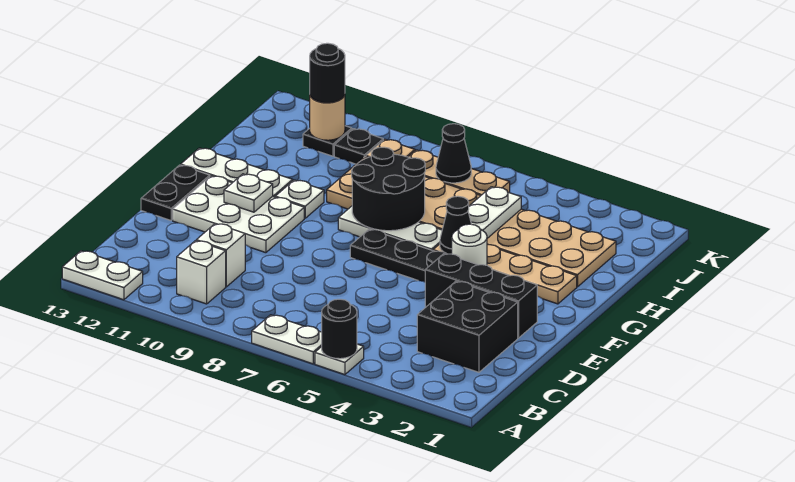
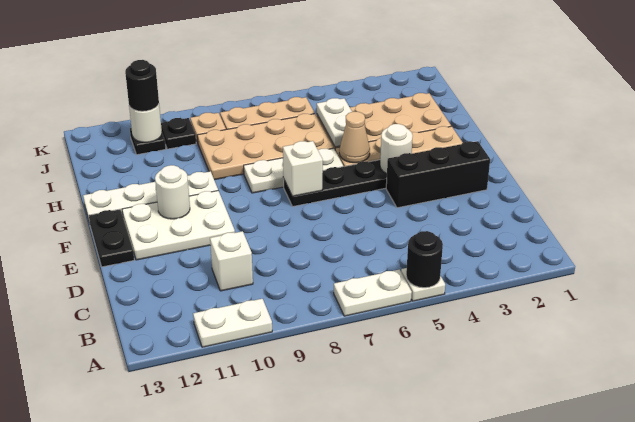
white plate A12:A13 level 1 -> white plate A10:A11 level 1
white brick B10 level 1 -> white brick F7 level 2
black brick C2:D3 level 1 -> none
white plate F11 level 2 -> white round brick F11 level 2
black cone G5 level 2 -> tan cone G5 level 2
black round brick G7:H8 level 2 -> none
black cone J7 level 2 -> none
tan round brick J11 level 2 -> white round brick J11 level 2

